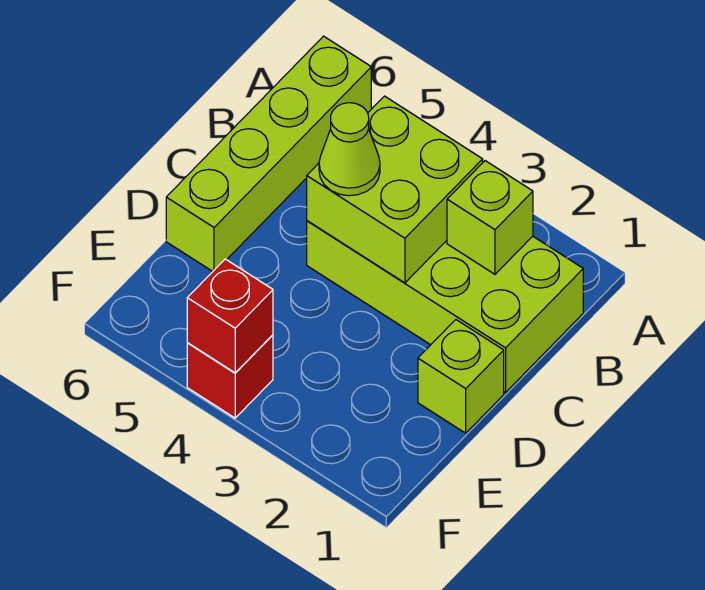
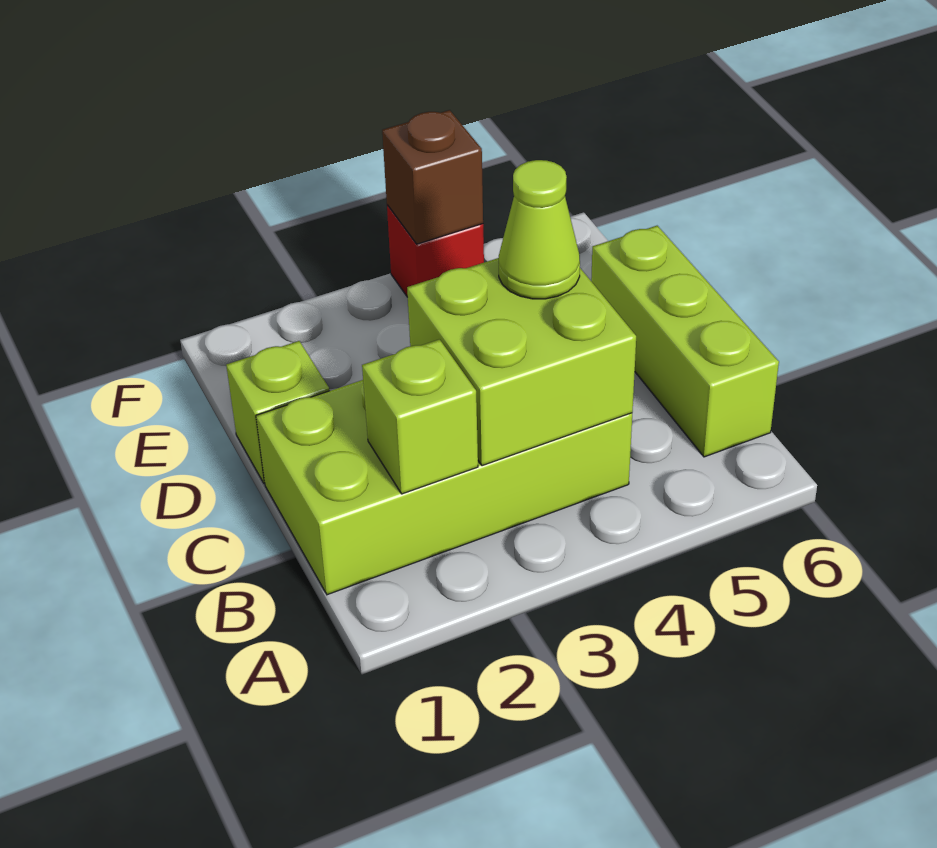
lime brick A6:D6 level 1 -> lime brick B6:D6 level 1
red brick F4 level 2 -> brown brick F4 level 2

